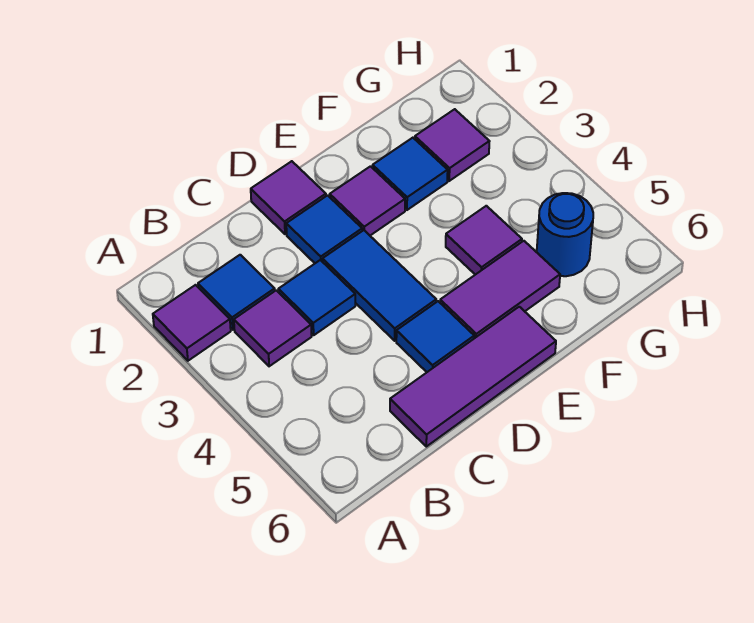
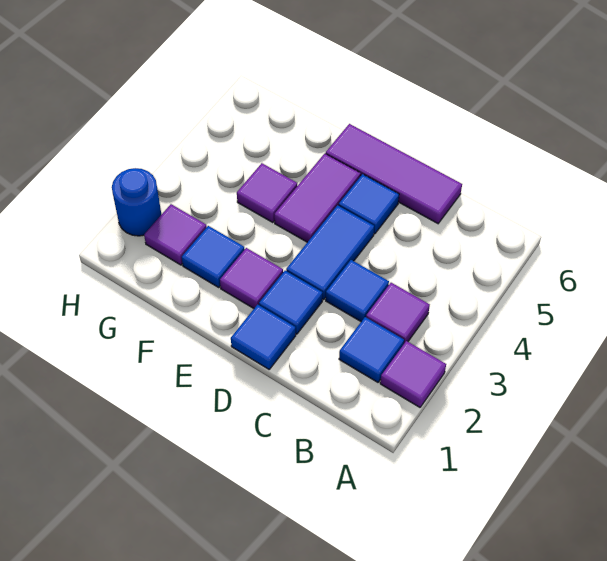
purple tile D1 level 1 -> blue tile D1 level 1
purple tile E5:F5 level 1 -> purple tile E4:E5 level 1
blue round brick G5 level 1 -> blue round brick H2 level 1

